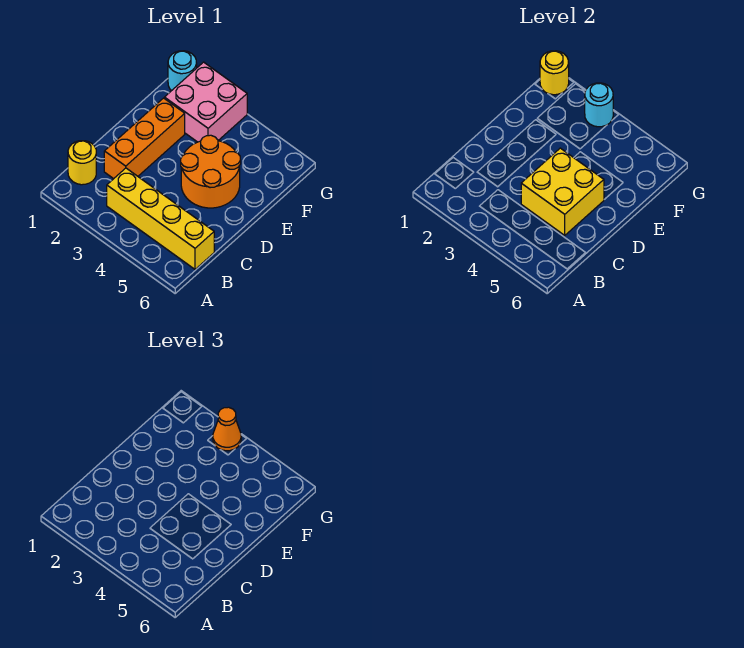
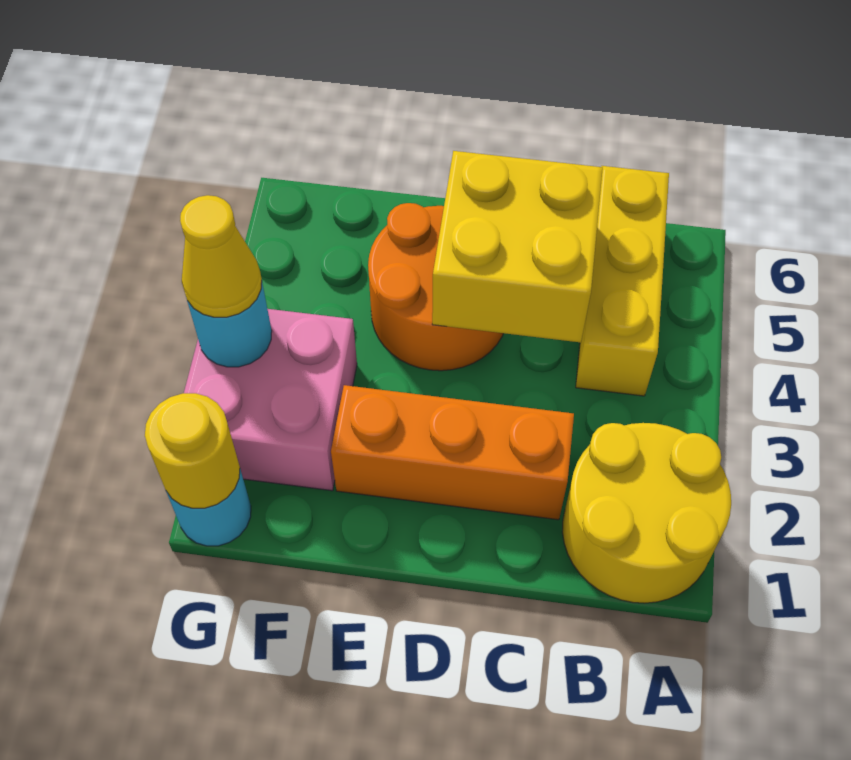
yellow round brick B1 level 1 -> yellow round brick A1:B2 level 1
yellow brick B3:B6 level 1 -> yellow brick B4:B6 level 1
orange cone G3 level 3 -> yellow cone G3 level 3

